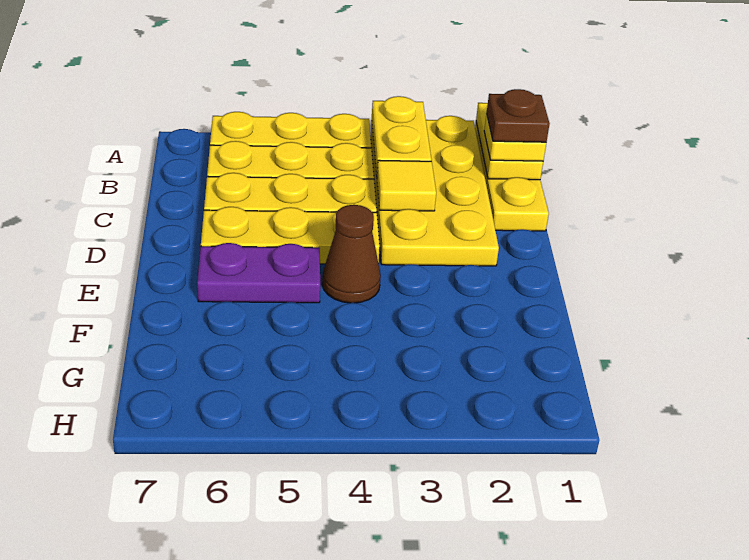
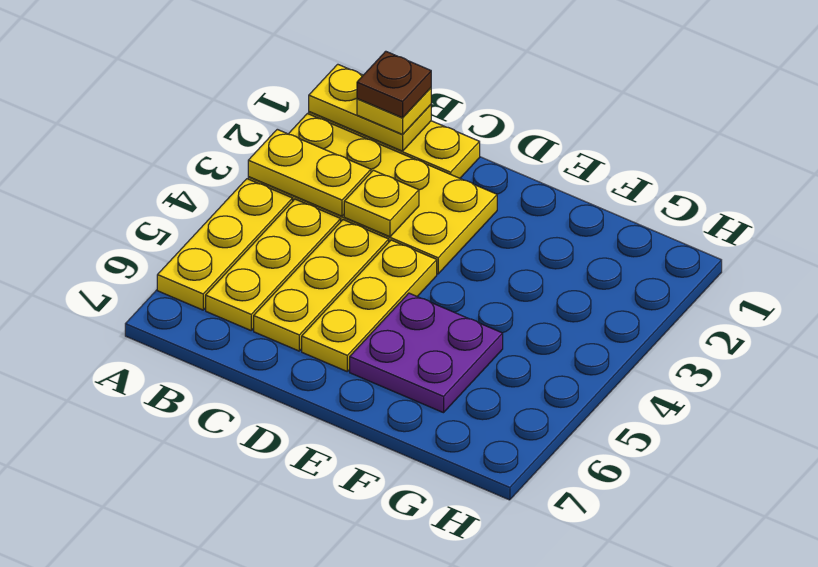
yellow tile C3 level 2 -> yellow plate C3 level 2
brown cone E4 level 1 -> none
purple plate E5:E6 level 1 -> purple plate E5:F6 level 1

